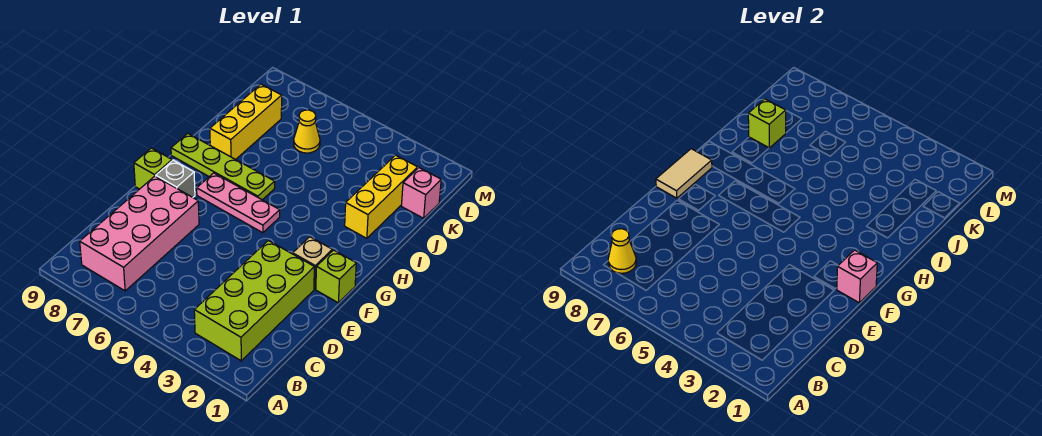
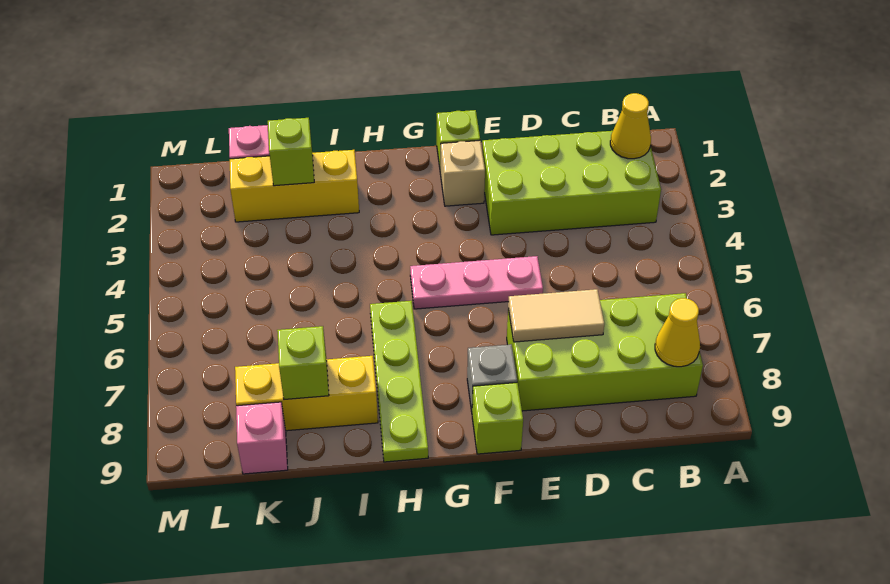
pink brick B7:E8 level 1 -> lime brick B7:E8 level 1
pink brick F1 level 2 -> pink brick K9 level 1
tan tile F9:G9 level 2 -> tan tile D7:E7 level 2
pink plate G5:G7 level 1 -> pink plate E5:G5 level 1
none -> lime brick J2 level 2
yellow cone K6 level 1 -> yellow cone B2 level 2

